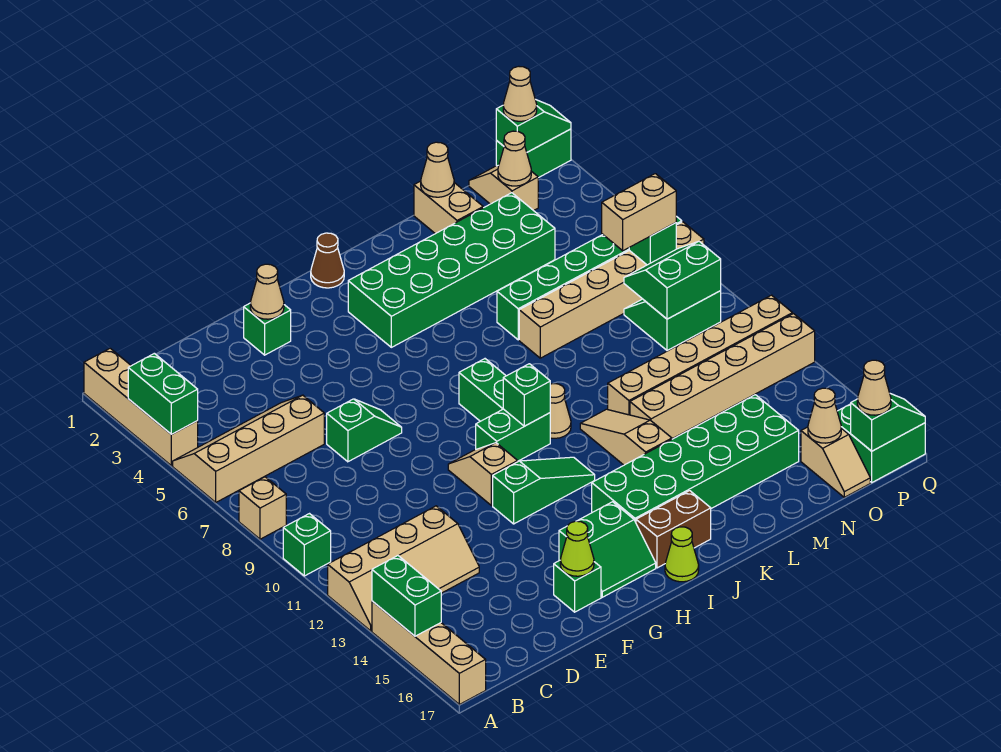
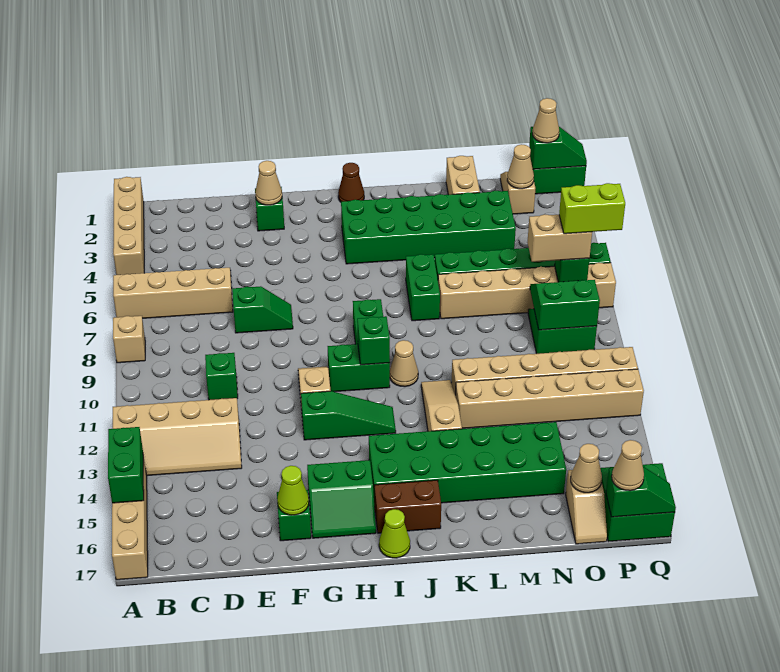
green brick A3:A4 level 2 -> green brick K6:K7 level 1
green brick A10 level 1 -> green brick D10 level 1
tan cone M1 level 2 -> none
none -> lime brick P7:Q7 level 4

